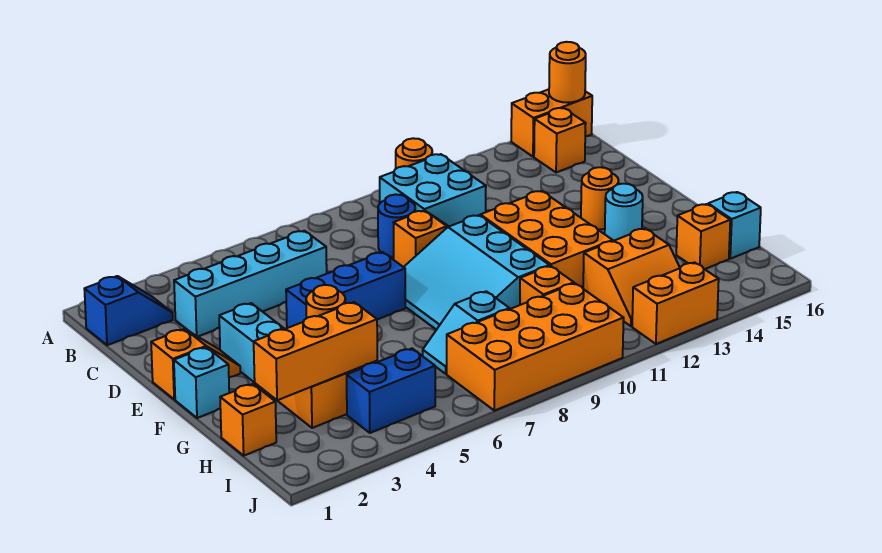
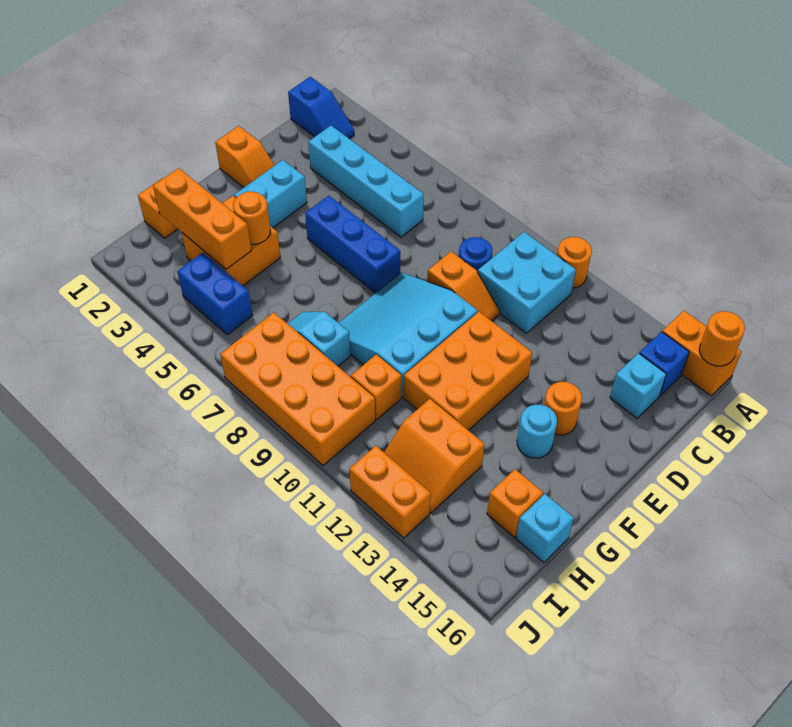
orange brick B15 level 1 -> blue brick B15 level 1
cyan brick F1 level 1 -> cyan brick C15 level 1

